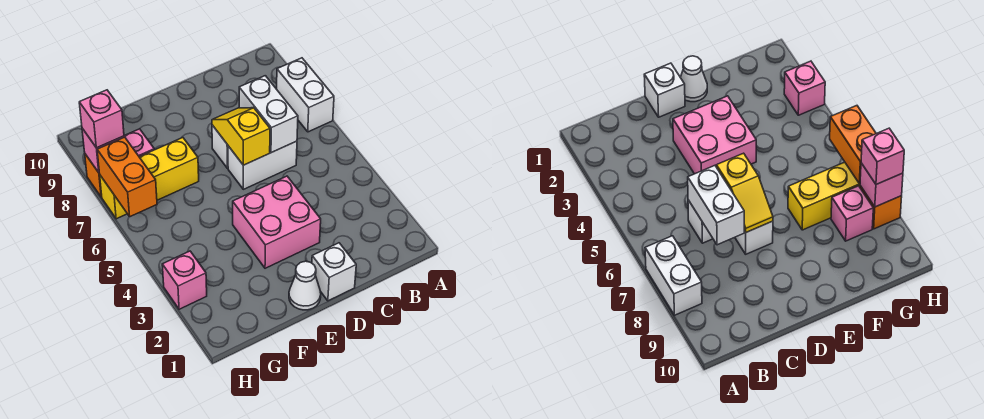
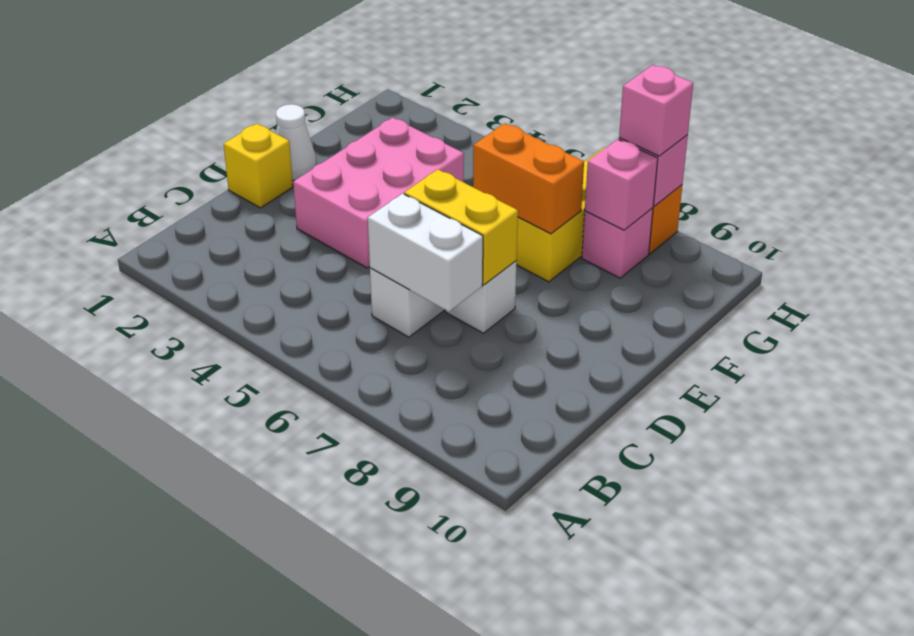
white brick A7:A8 level 1 -> none
white brick D1 level 1 -> yellow brick D1 level 1
pink brick D3:E4 level 1 -> pink brick D3:F4 level 1
yellow slope D6:D7 level 2 top 6 -> yellow brick D6:D7 level 2
pink brick H3 level 1 -> pink brick G8 level 2
orange brick H6:H7 level 2 -> orange brick F6:F7 level 2

